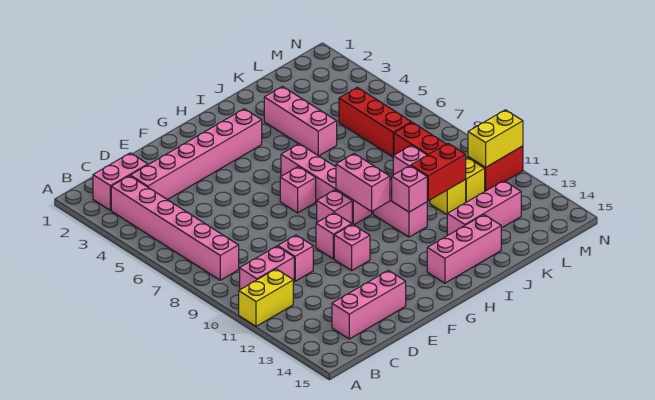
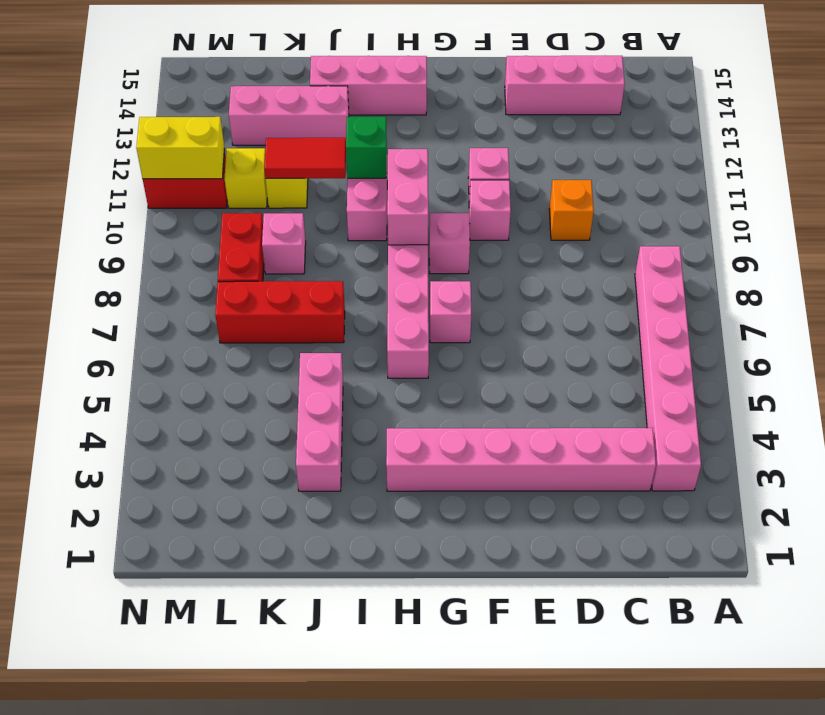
yellow brick A11:B11 level 1 -> none
pink brick B2:C2 level 1 -> none
pink brick B10:C10 level 1 -> none
pink brick D10 level 1 -> orange brick D10 level 1
pink brick I11 level 2 -> green brick I11 level 2
red brick J11:K11 level 2 -> red tile J11:K11 level 2
red brick L5:L7 level 1 -> red brick J7:L7 level 1

